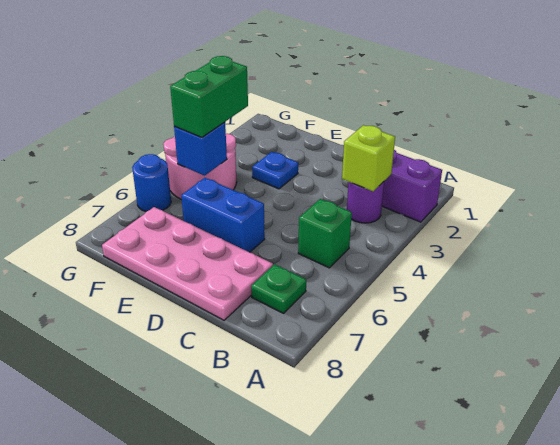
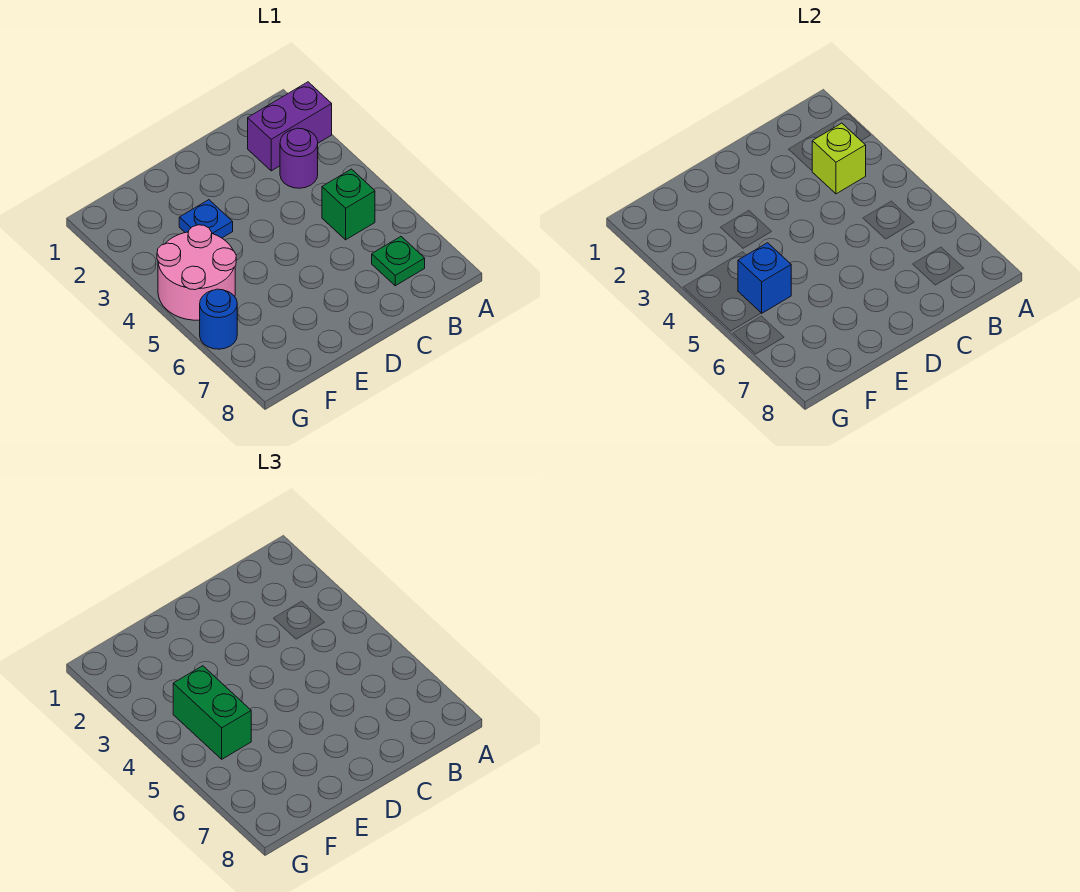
pink plate C7:F8 level 1 -> none
blue brick D6:E6 level 1 -> none

